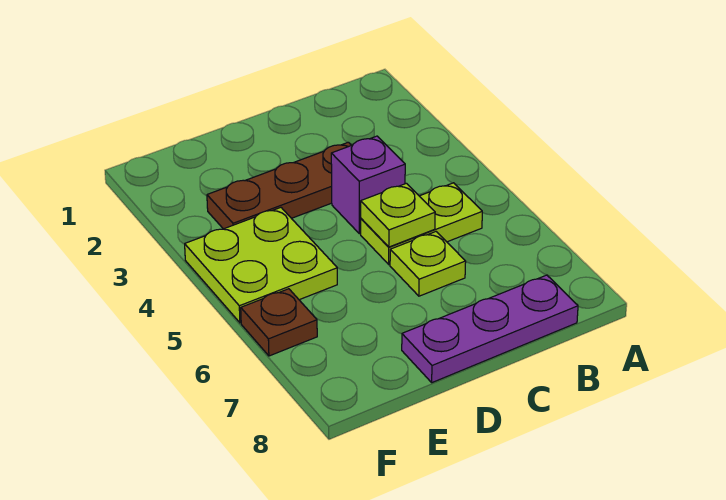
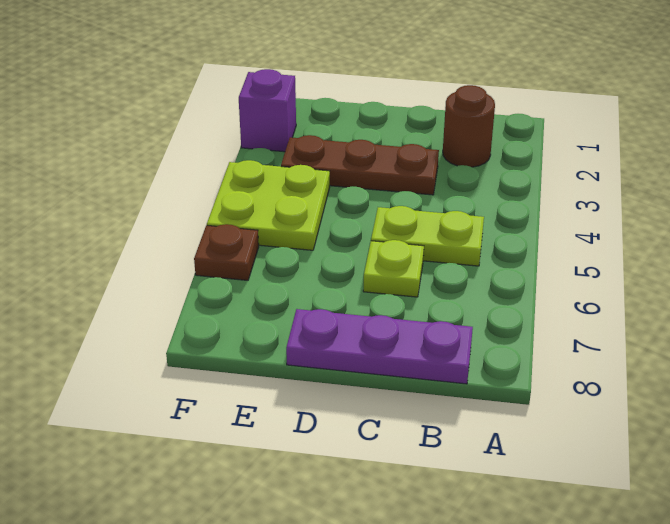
none -> brown round brick B2 level 1
purple brick C4 level 1 -> purple brick F2 level 1
lime plate C5 level 2 -> none

